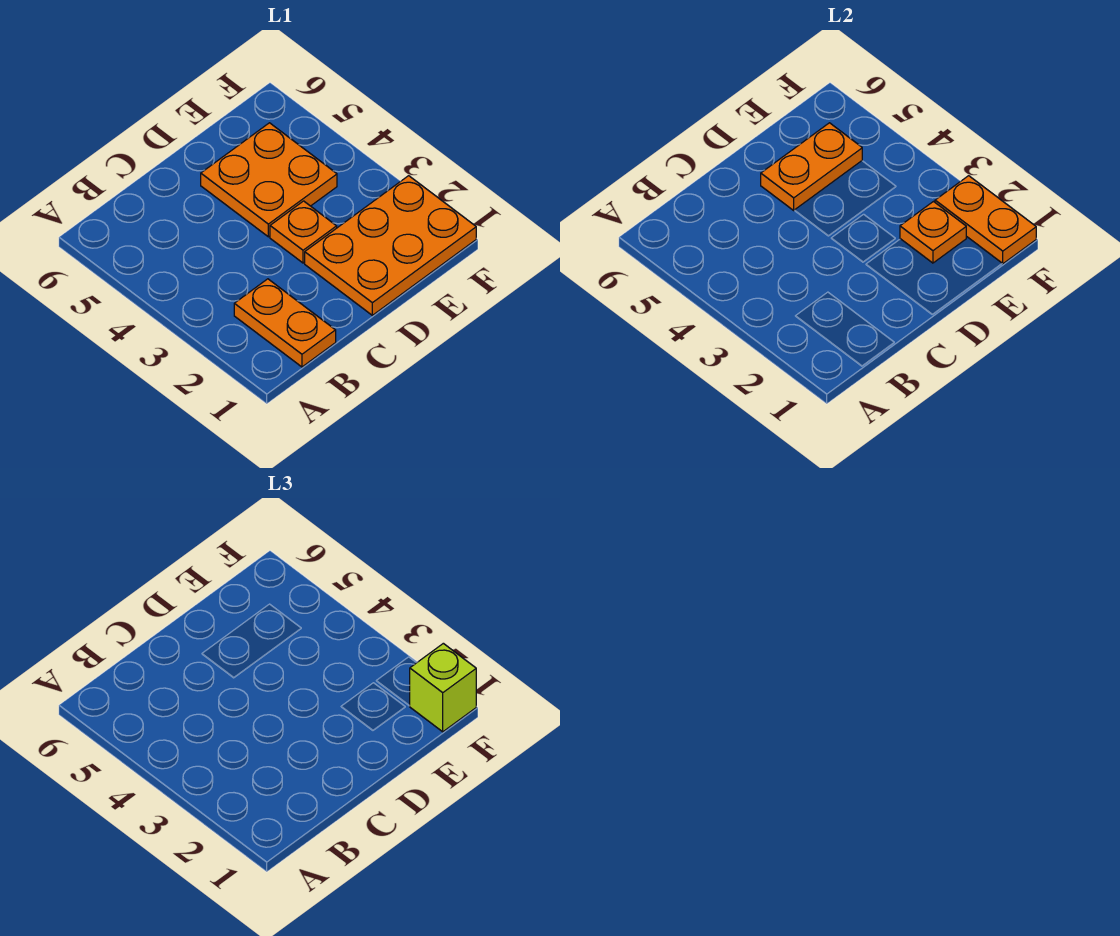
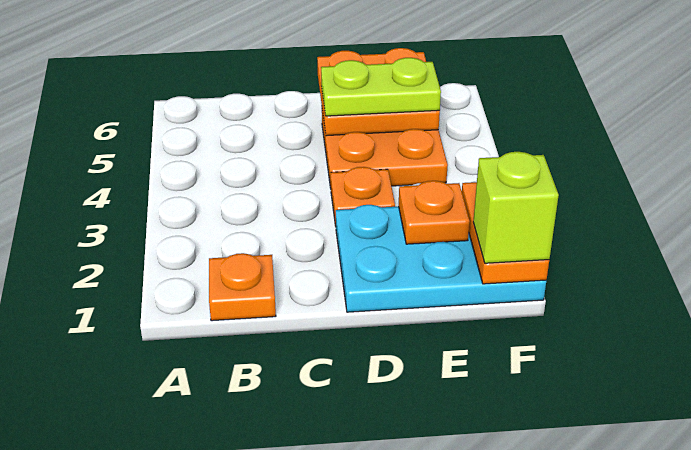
orange plate B1:B2 level 1 -> orange plate B1 level 1
orange plate D1:F2 level 1 -> cyan plate D1:F2 level 1
orange plate D5:E5 level 2 -> orange plate D5:E6 level 2
none -> lime plate D5:E5 level 3

